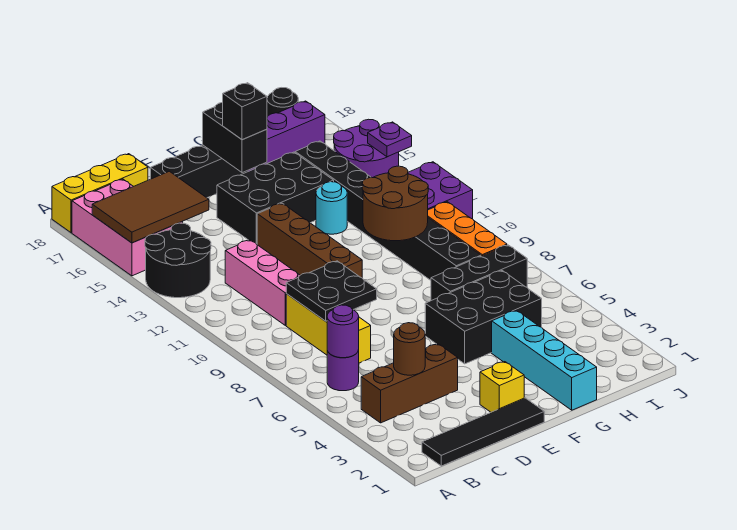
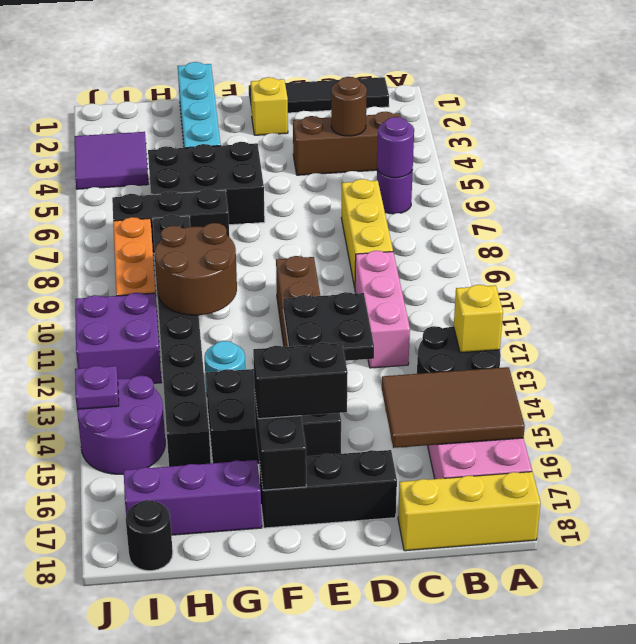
none -> yellow brick A13 level 2
black plate C8:D9 level 2 -> black plate D12:E13 level 2
black brick F16 level 3 -> black brick E16:F16 level 3
none -> purple tile I3:J4 level 1

